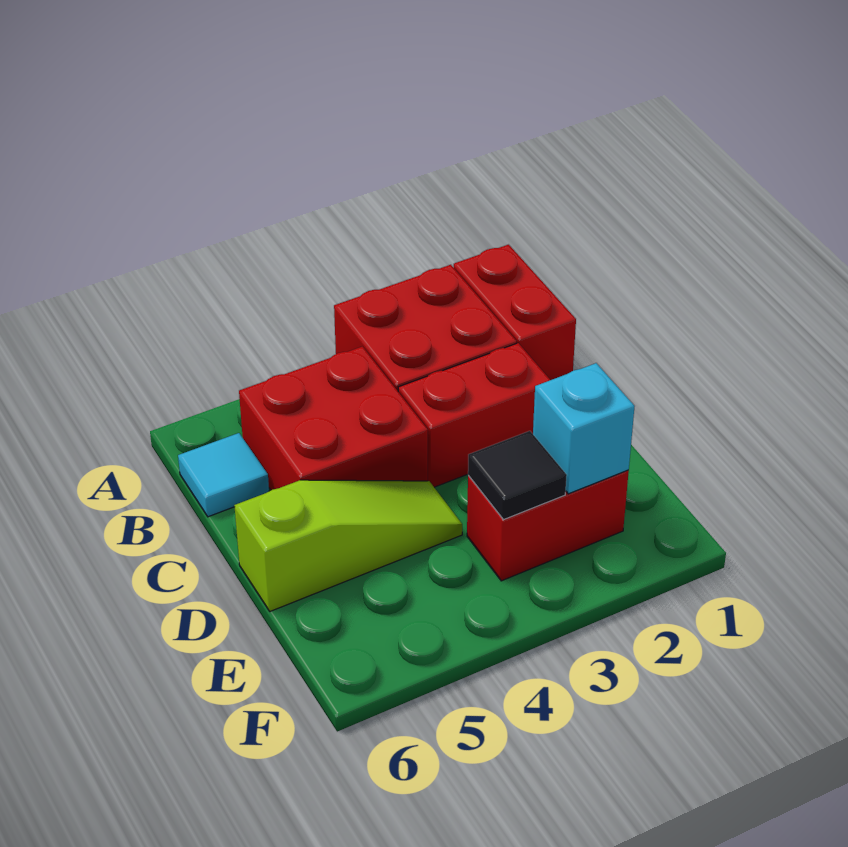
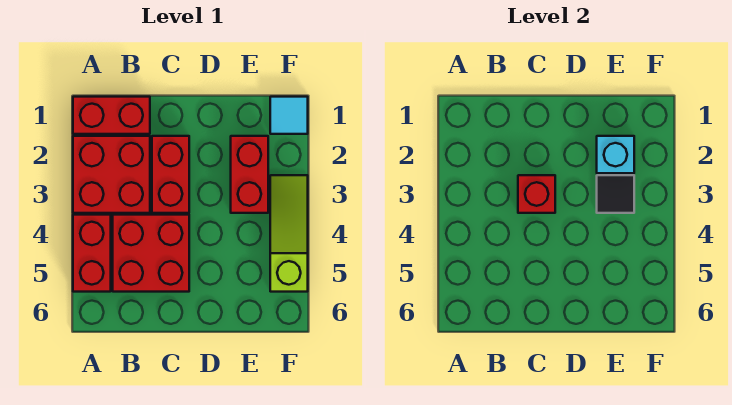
none -> red brick A4:A5 level 1
cyan tile B6 level 1 -> cyan tile F1 level 1
none -> red brick C3 level 2
lime slope D4:D6 level 1 top 6 -> lime slope F3:F5 level 1 top 5

